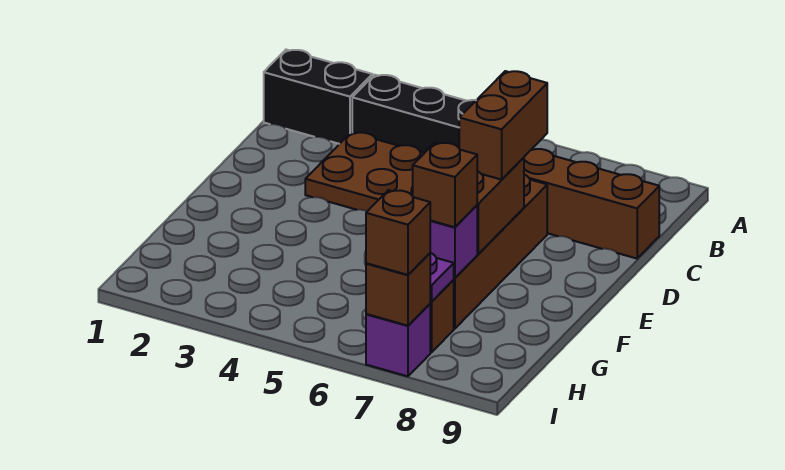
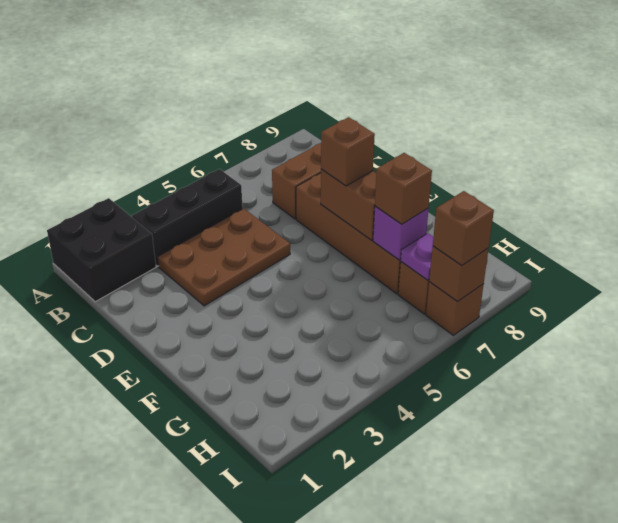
black brick B1:B2 level 1 -> black brick A1:B2 level 1
brown brick D7:E7 level 3 -> brown brick E7 level 3
purple brick I7 level 1 -> brown brick I7 level 1

